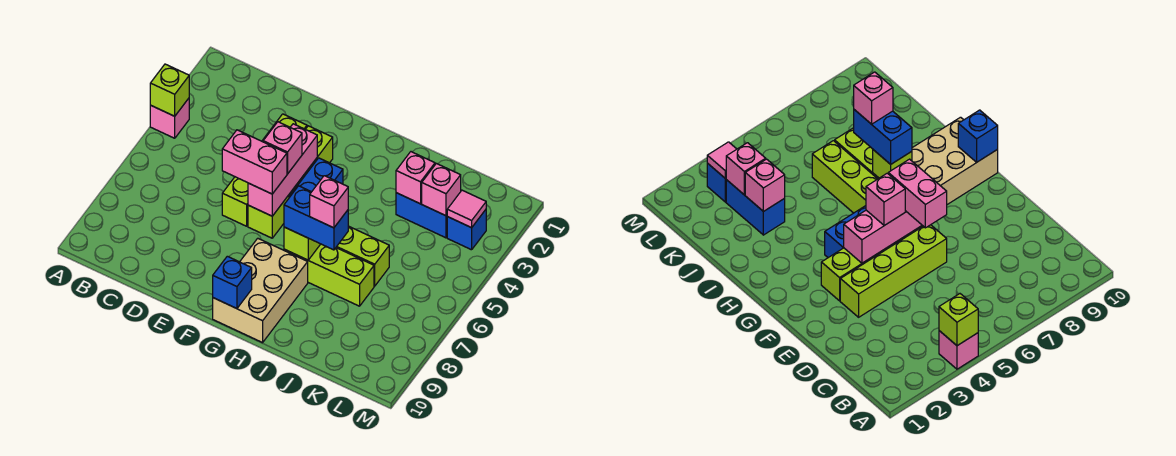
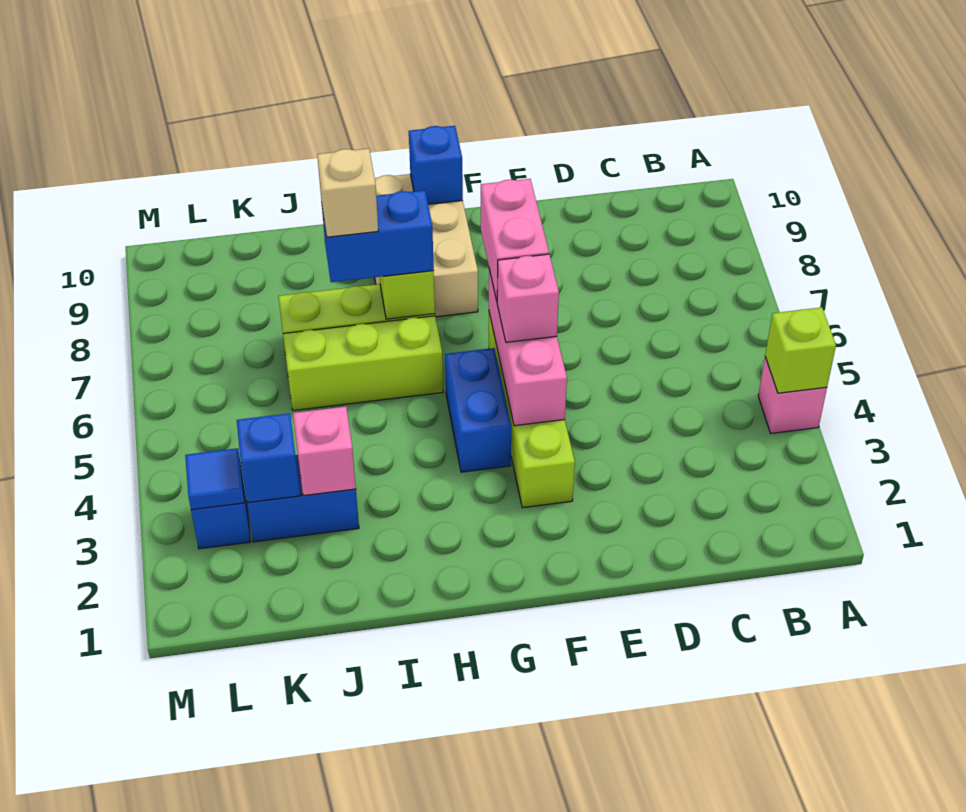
lime brick E3:E6 level 1 -> none
pink brick E6:F6 level 3 -> pink brick F6:F7 level 3
pink brick I7 level 4 -> tan brick I7 level 4
pink brick K3 level 2 -> blue brick K3 level 2
pink tile L3 level 2 -> blue tile L3 level 2

